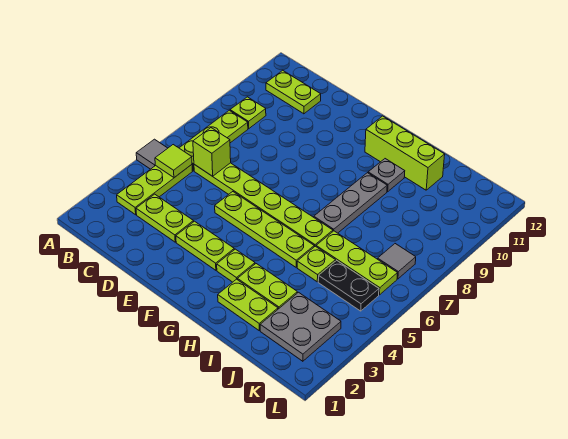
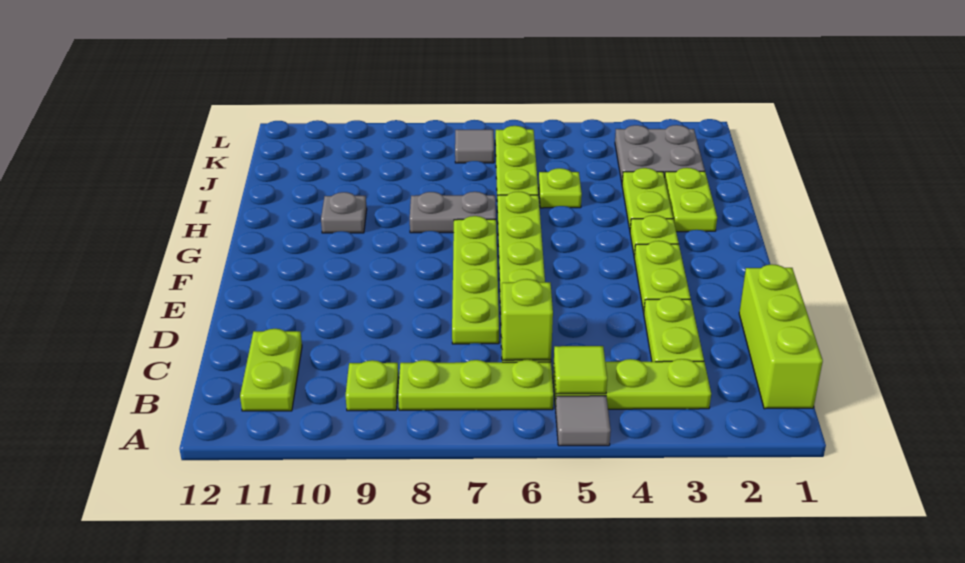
lime plate E5:H5 level 1 -> lime plate D7:G7 level 1
lime brick G11:I11 level 1 -> lime brick B1:D1 level 1
grey plate H7:H9 level 1 -> grey plate H7:H8 level 1
black plate J5:K5 level 1 -> none

